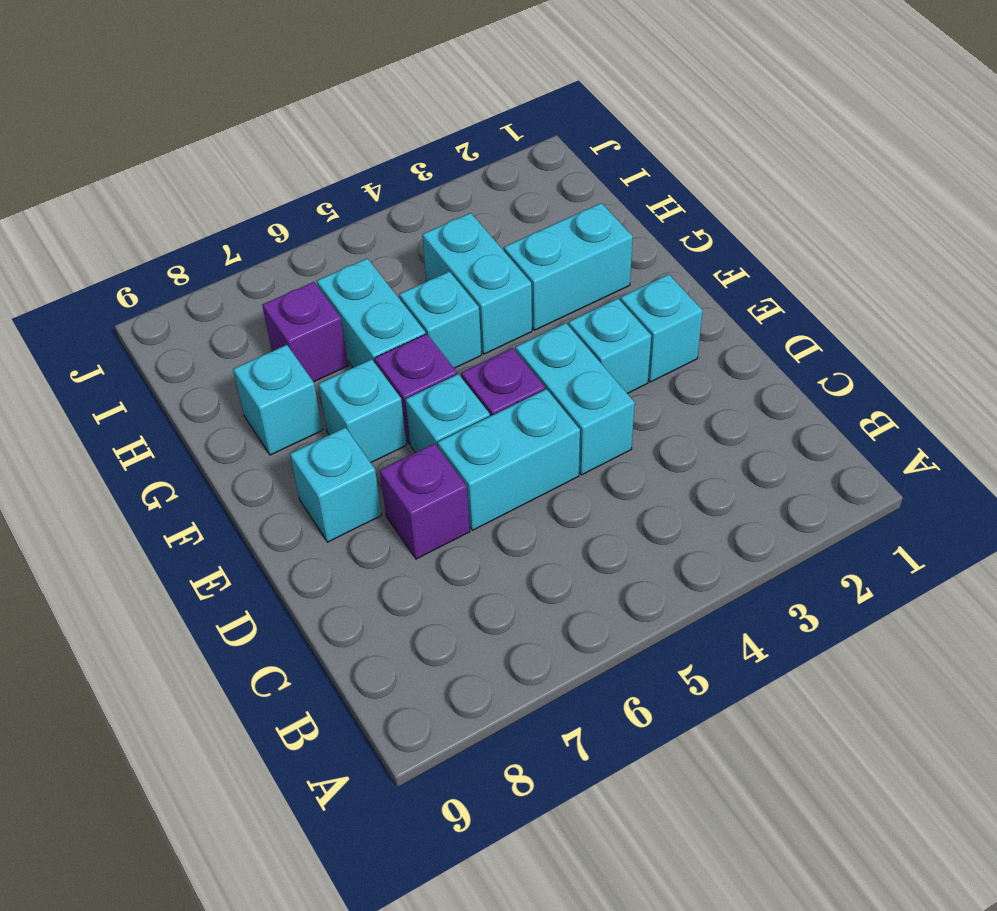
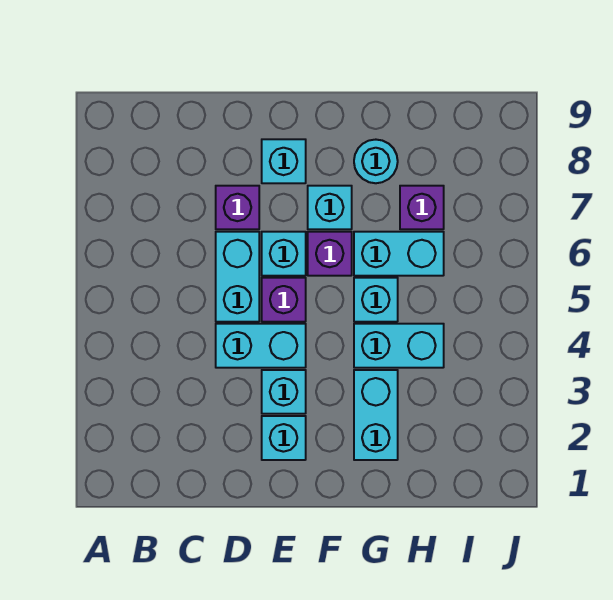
cyan brick G8 level 1 -> cyan round brick G8 level 1

